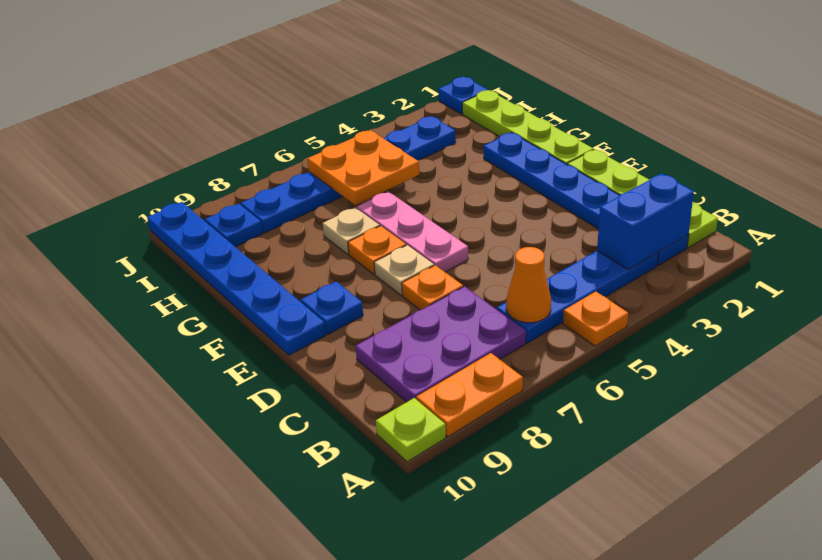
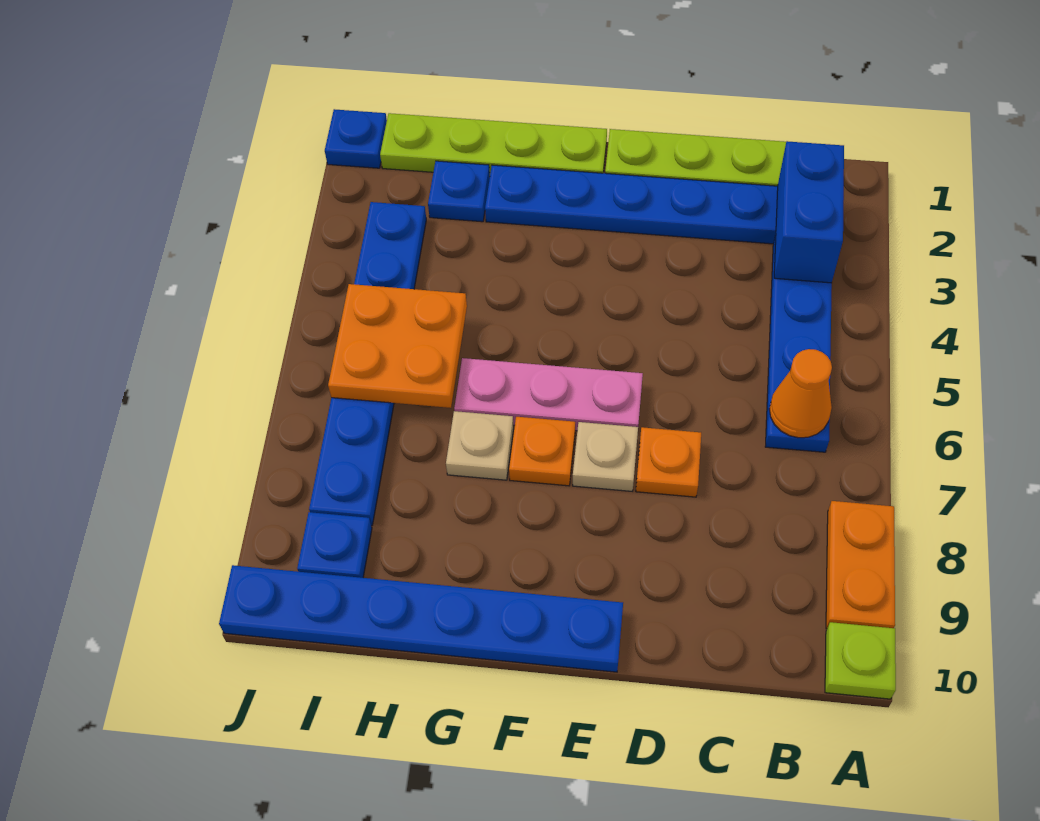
orange plate A5 level 1 -> none
purple plate B7:C9 level 1 -> none
blue plate E9 level 1 -> blue plate H2 level 1

